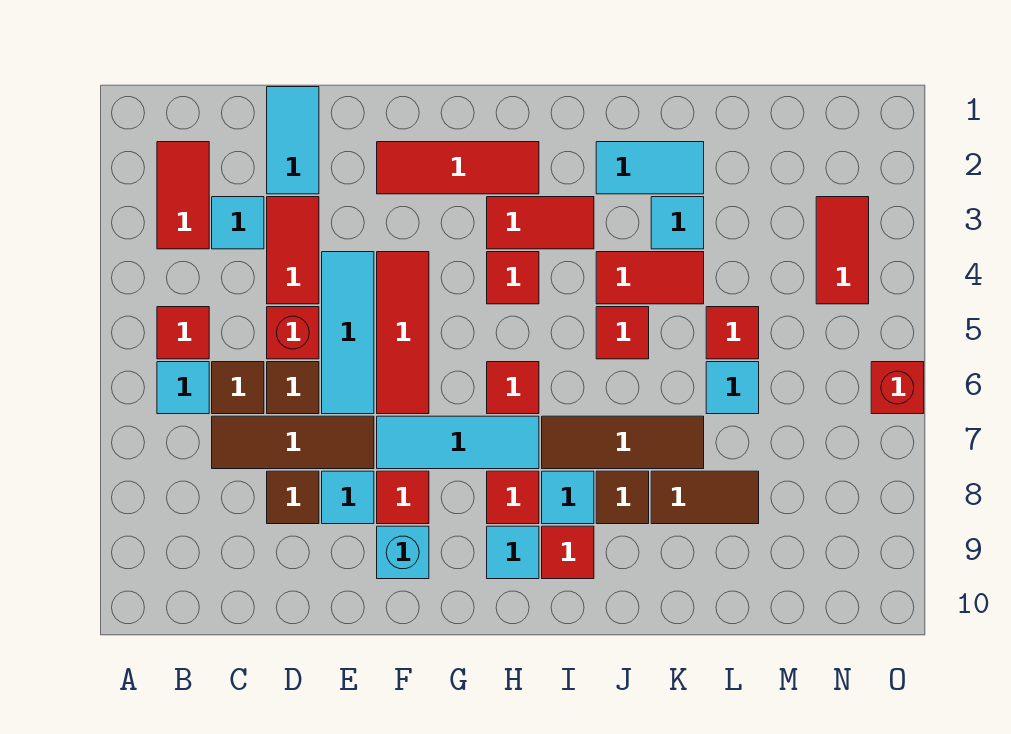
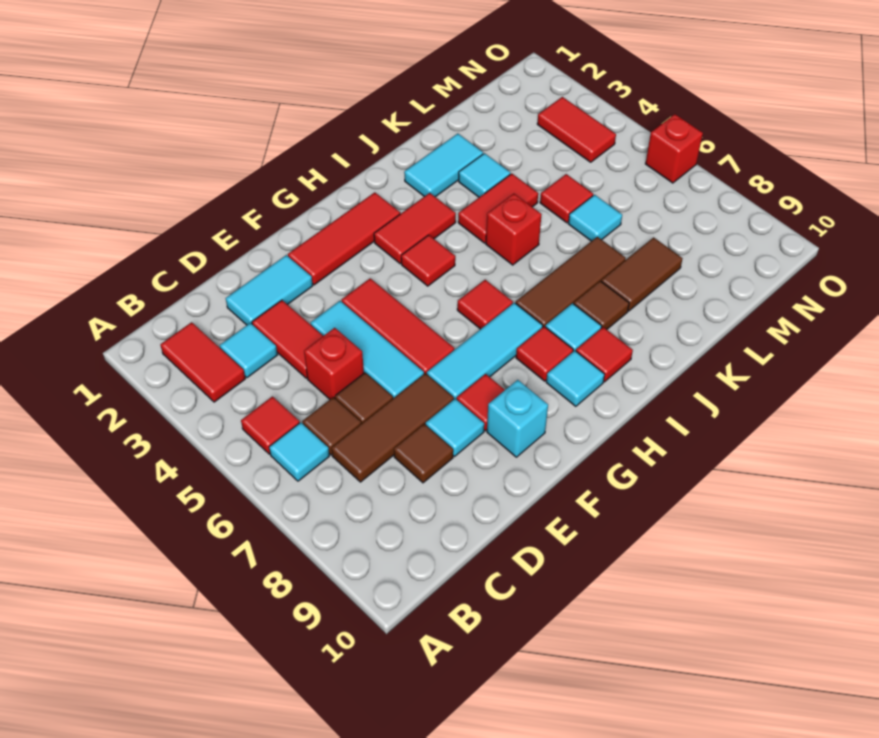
cyan tile D1:D2 level 1 -> cyan tile D2:E2 level 1
red tile J5 level 1 -> red brick J5 level 1

